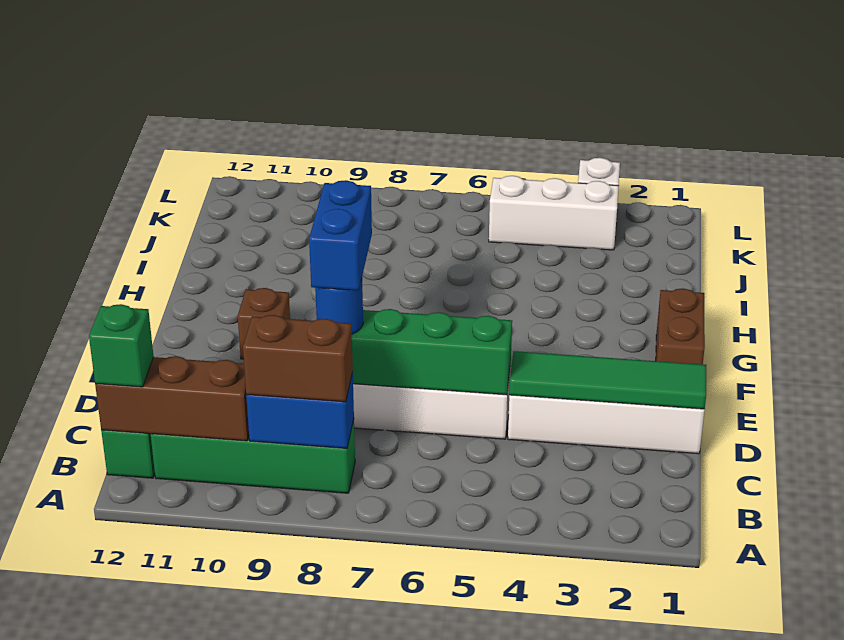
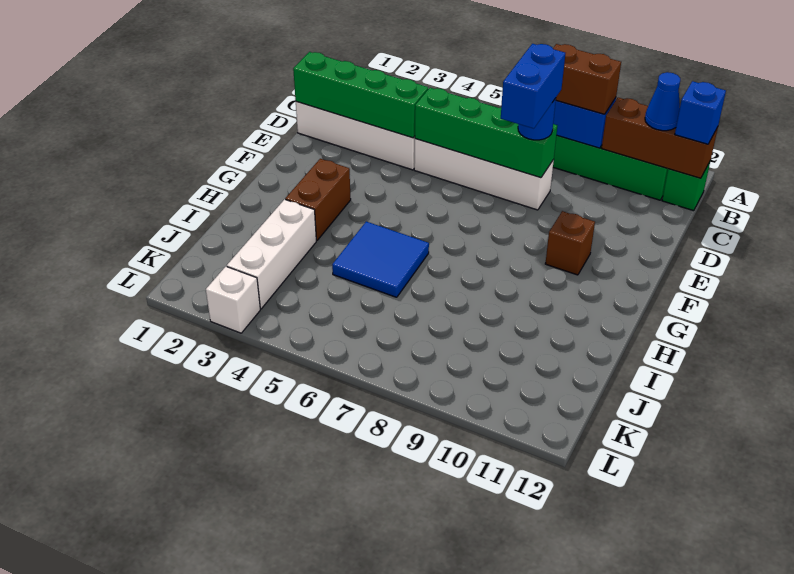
none -> blue cone B11 level 3
green brick B12 level 3 -> blue brick B12 level 3
green tile D1:D4 level 2 -> green brick D1:D4 level 2
brown brick F1:G1 level 1 -> brown brick G3:H3 level 1
none -> blue tile H5:I6 level 1
white brick K3:K5 level 1 -> white brick I3:K3 level 1

